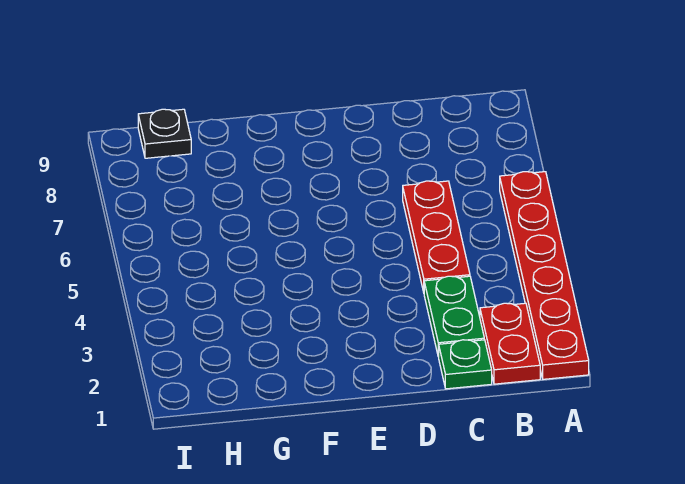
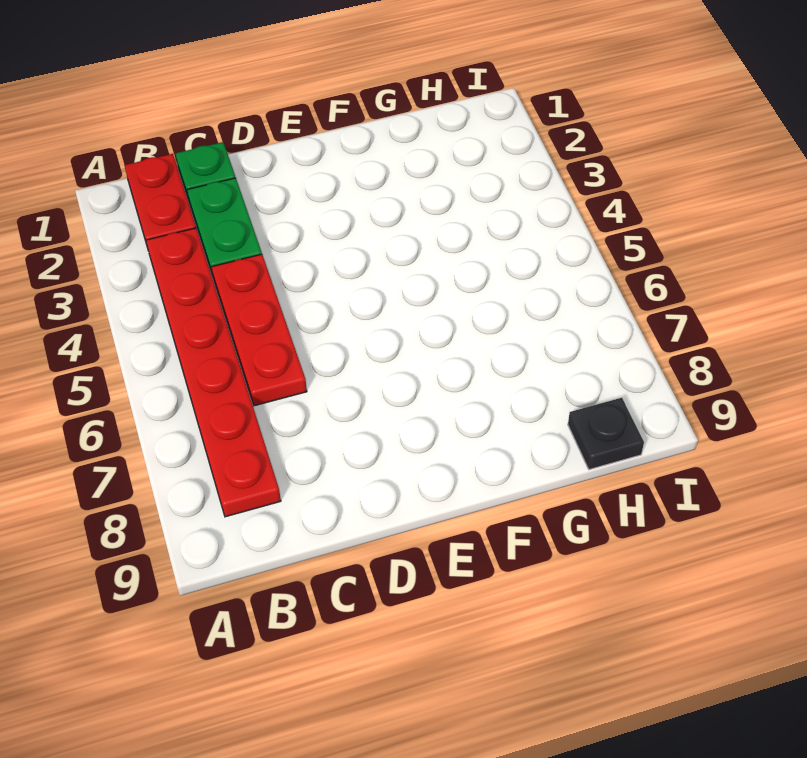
red plate A1:A6 level 1 -> red plate B3:B8 level 1

